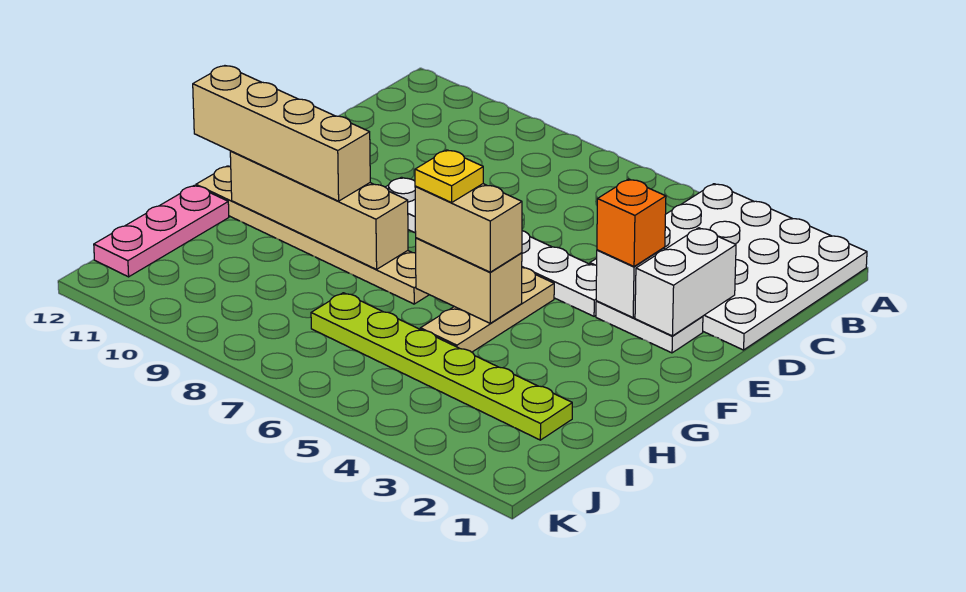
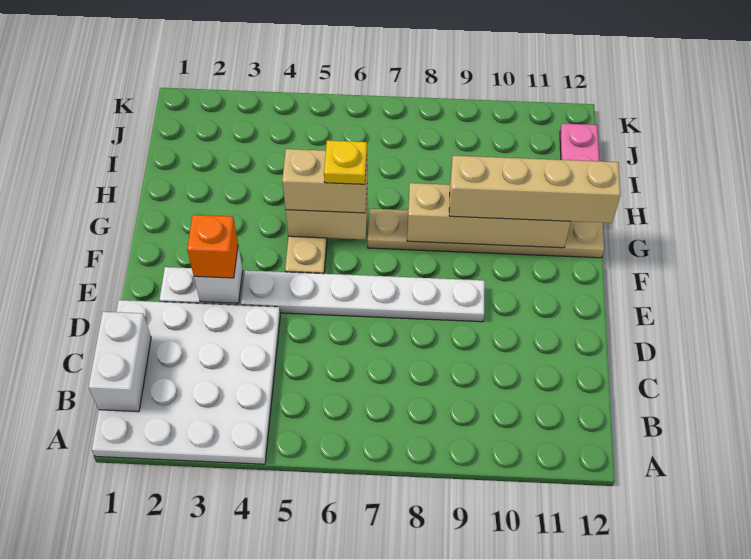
white brick D2:E2 level 2 -> white brick B1:C1 level 2
lime plate I2:I7 level 1 -> none

